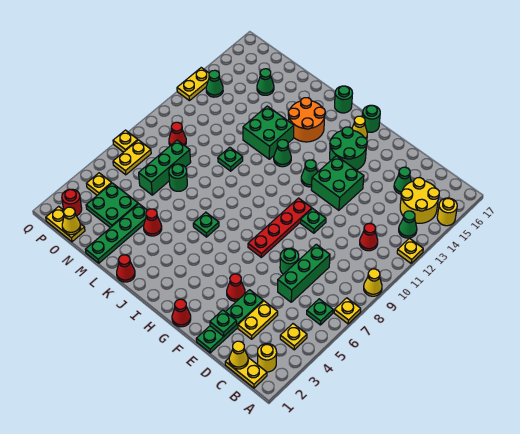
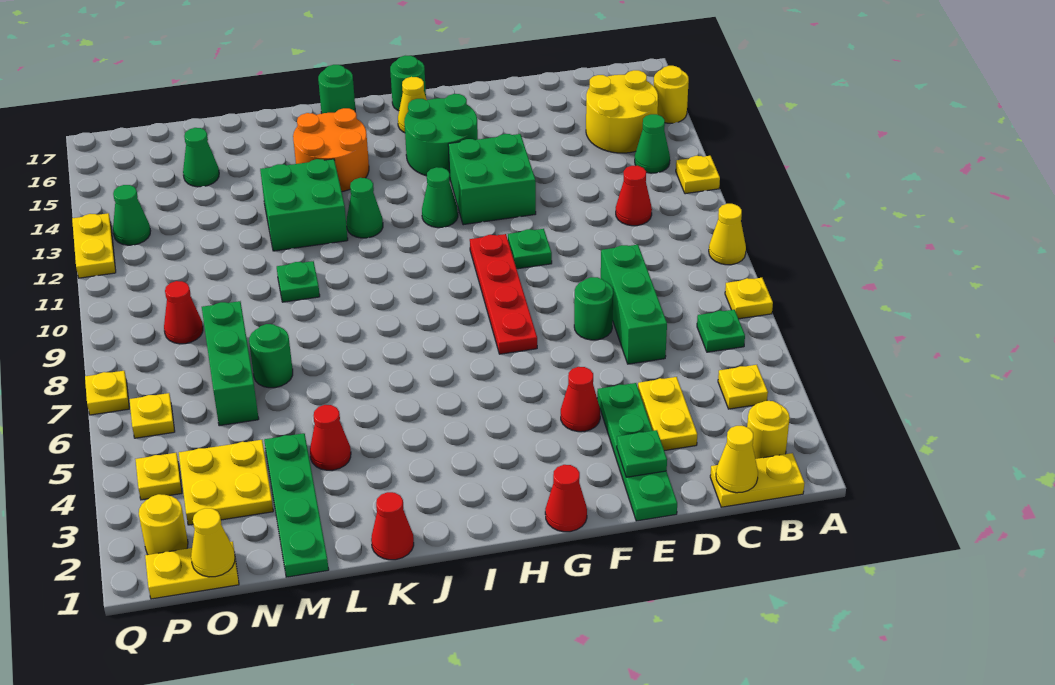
green cone D15 level 1 -> none
green plate J6 level 1 -> none
green plate N3:O4 level 1 -> yellow plate N3:O4 level 1
red round brick P2 level 1 -> yellow round brick P2 level 1
yellow plate P6:P7 level 1 -> yellow plate P6 level 1

